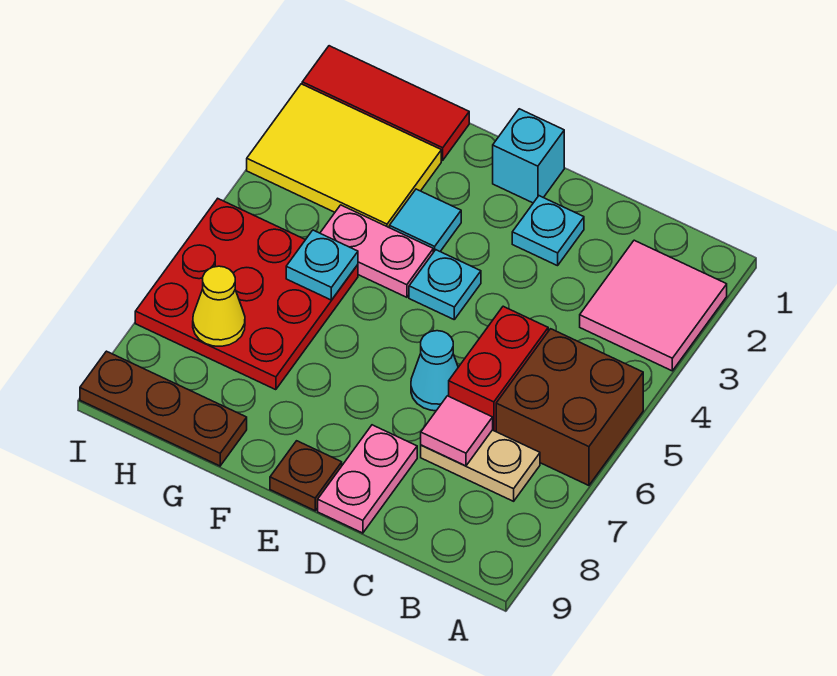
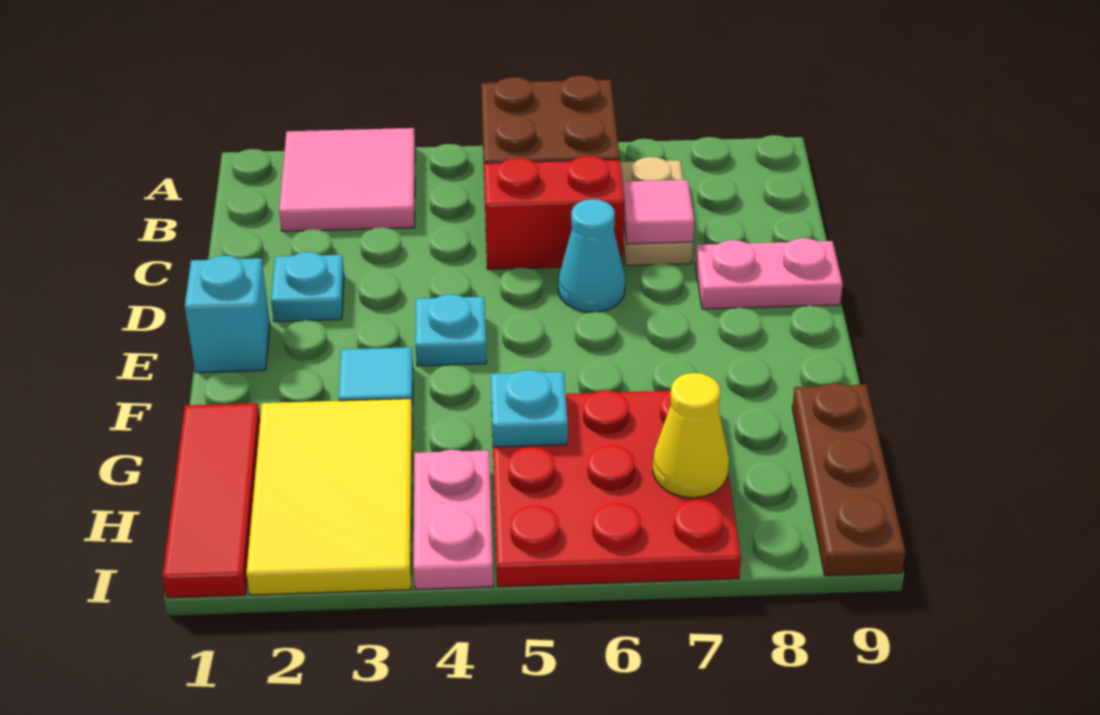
brown plate E9 level 1 -> none
pink plate F4:G4 level 1 -> pink plate H4:I4 level 1

